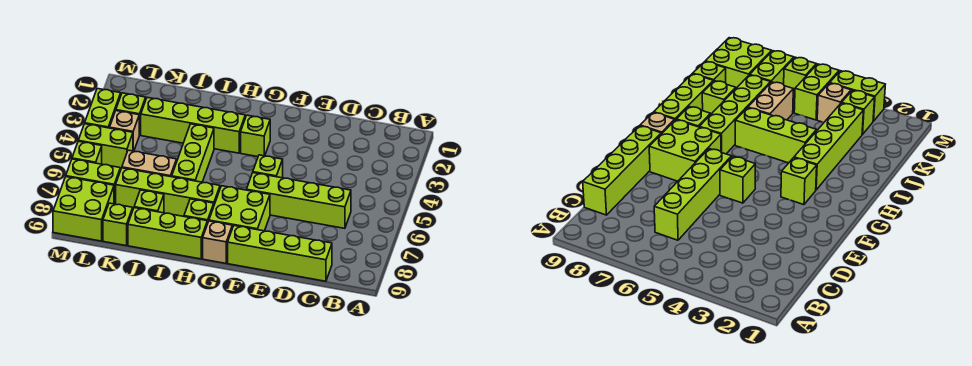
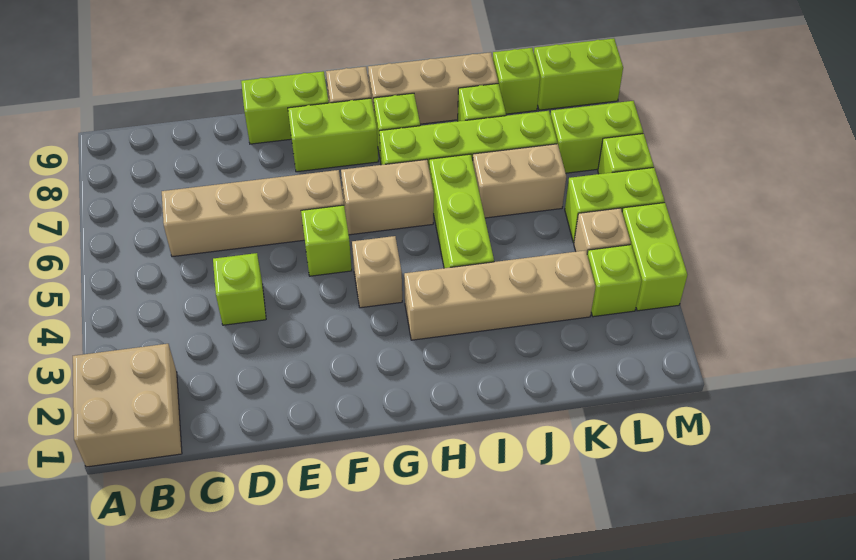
none -> tan brick A1:B2 level 1
lime brick C6:F6 level 1 -> tan brick C6:F6 level 1
lime brick C9:F9 level 1 -> lime brick E9:F9 level 1
lime brick F7:G8 level 1 -> lime brick F8:G8 level 1
lime brick G3 level 1 -> lime brick D4 level 1
none -> tan brick G4 level 1
none -> tan brick G6:H6 level 1
lime brick H3:K3 level 1 -> tan brick H3:K3 level 1
lime brick H9:J9 level 1 -> tan brick H9:J9 level 1
lime brick L8:M9 level 1 -> lime brick L9:M9 level 1

